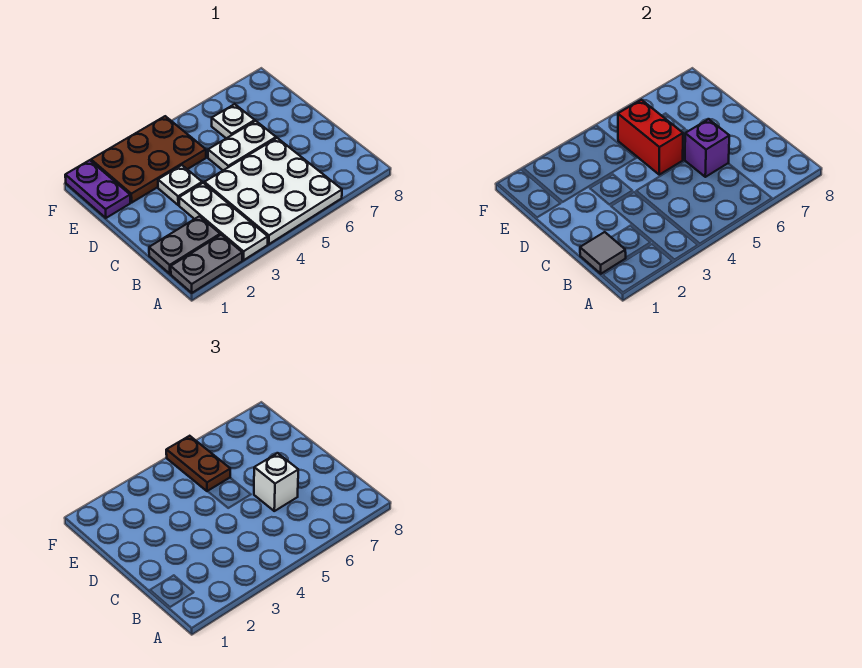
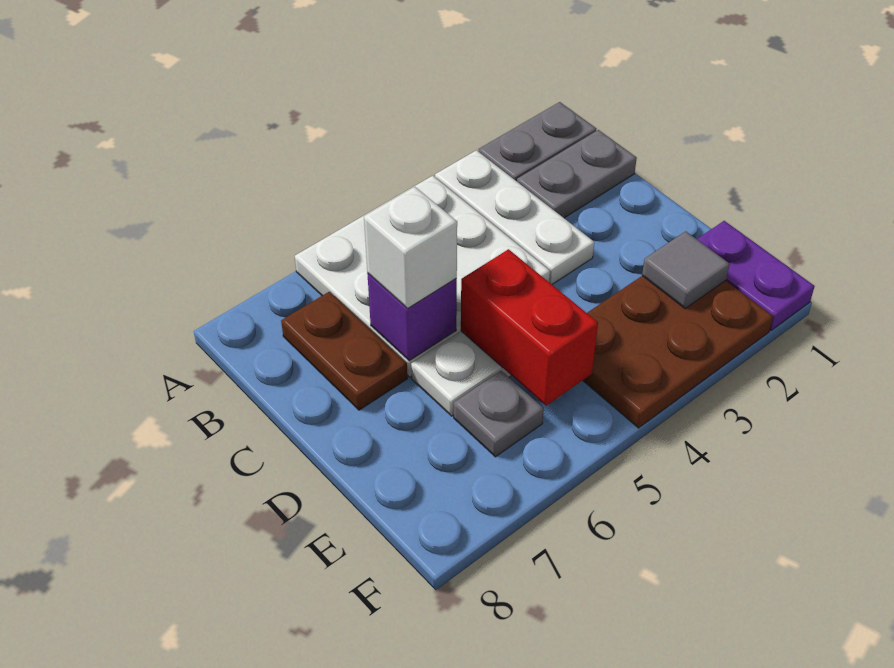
grey tile B1 level 2 -> grey tile E2 level 2
white plate D3 level 1 -> none
brown plate E5:F5 level 3 -> brown plate B7:C7 level 1
white plate E6 level 1 -> grey plate E6 level 1

